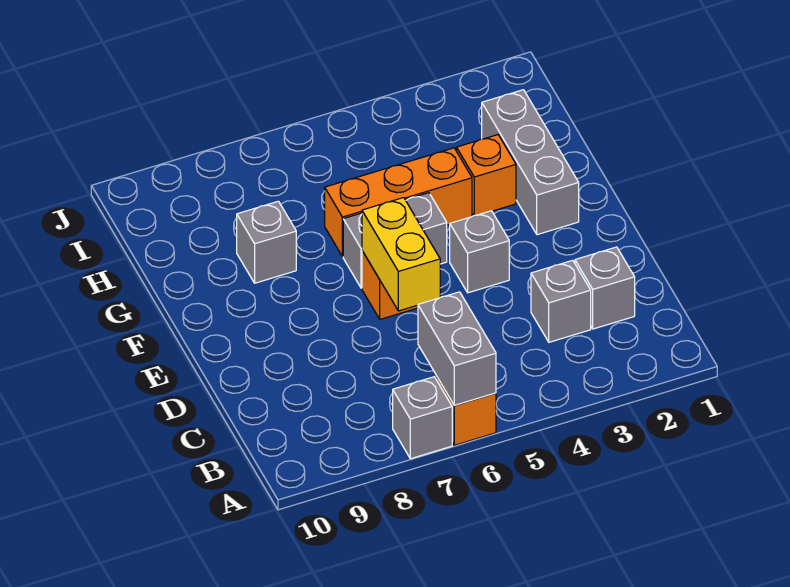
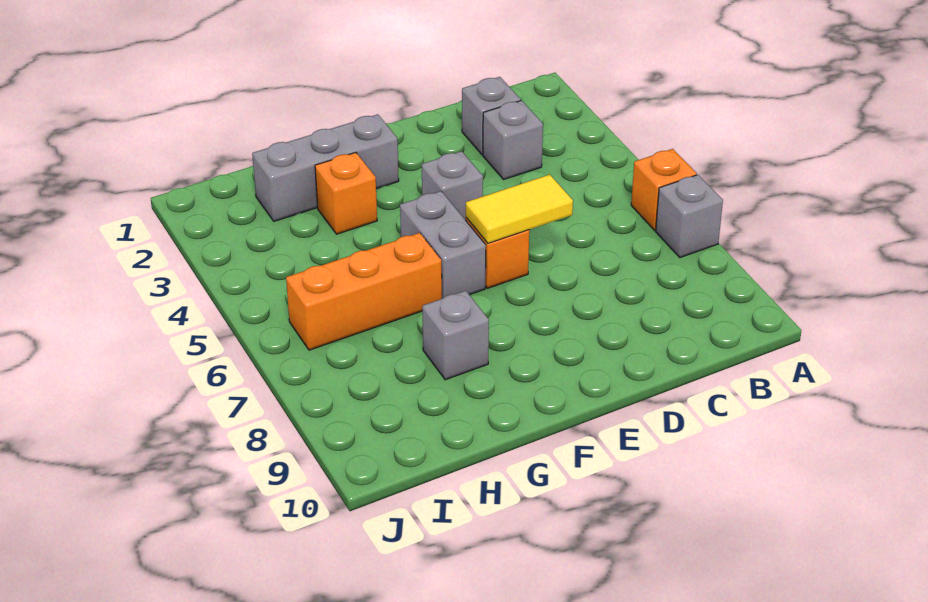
grey brick A6:B6 level 2 -> none
yellow brick D6:E6 level 2 -> yellow tile D6:E6 level 2
orange brick G4:G6 level 1 -> orange brick G6:I6 level 1

